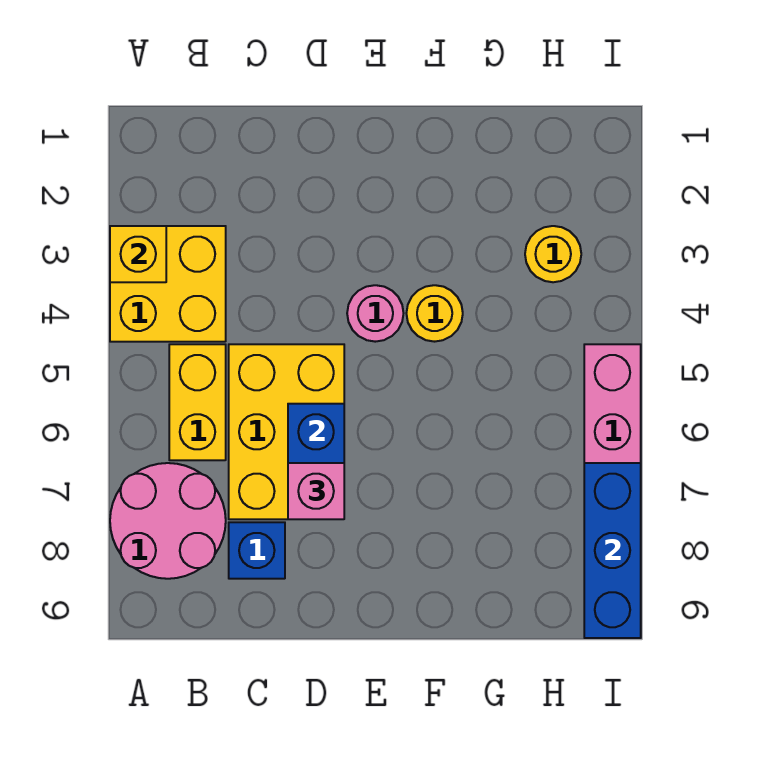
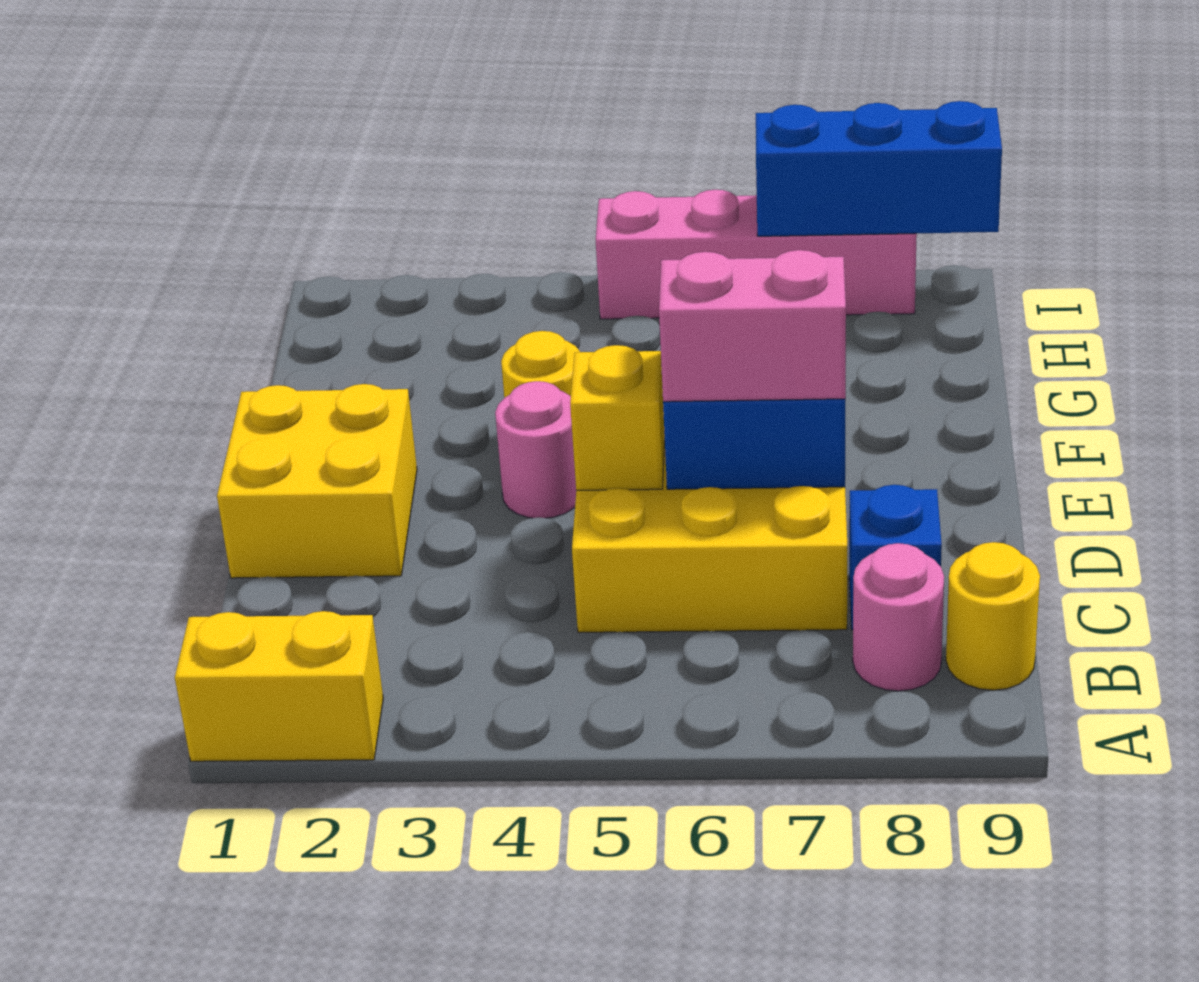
yellow brick A3:B4 level 1 -> yellow brick D1:E2 level 1
yellow brick A3 level 2 -> yellow brick D5 level 2
pink round brick A7:B8 level 1 -> pink round brick B8 level 1
yellow brick B5:B6 level 1 -> yellow brick A1:A2 level 1
pink brick D7 level 3 -> pink brick D6:D7 level 3
yellow round brick H3 level 1 -> yellow round brick B9 level 1

